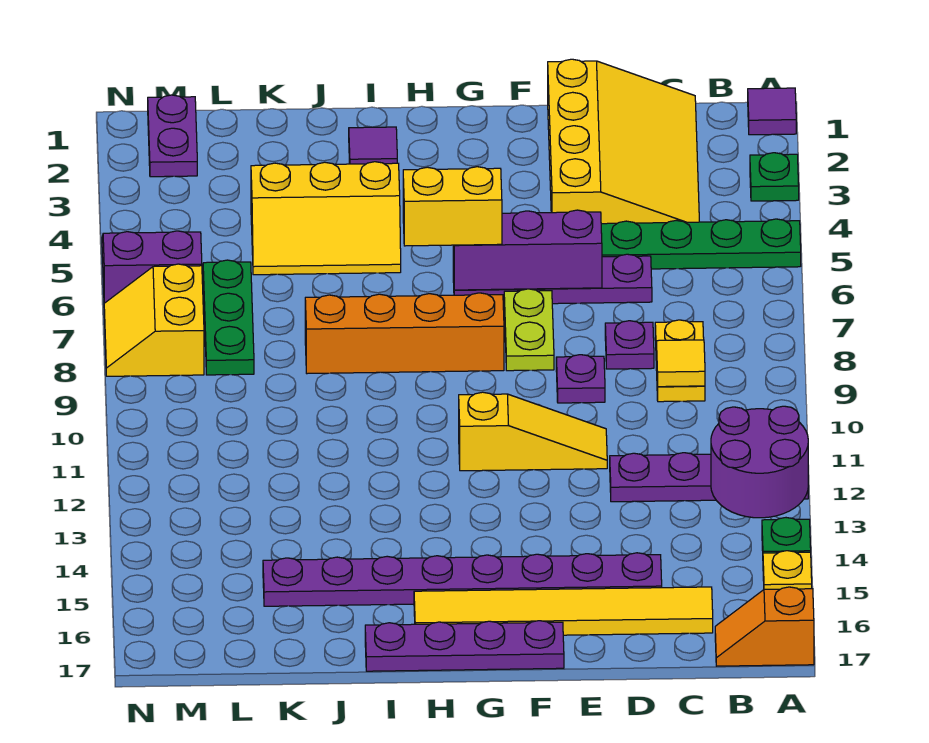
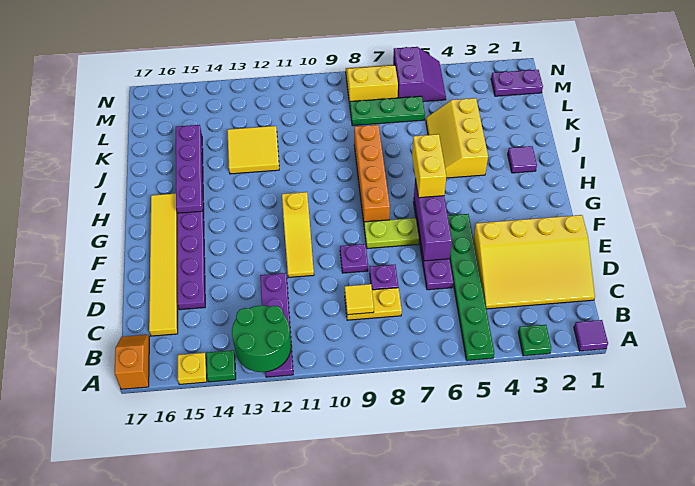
purple round brick A12:B13 level 2 -> green round brick A12:B13 level 2
purple plate F17:I17 level 1 -> purple plate H15:K15 level 2
none -> yellow tile J12:K13 level 1

